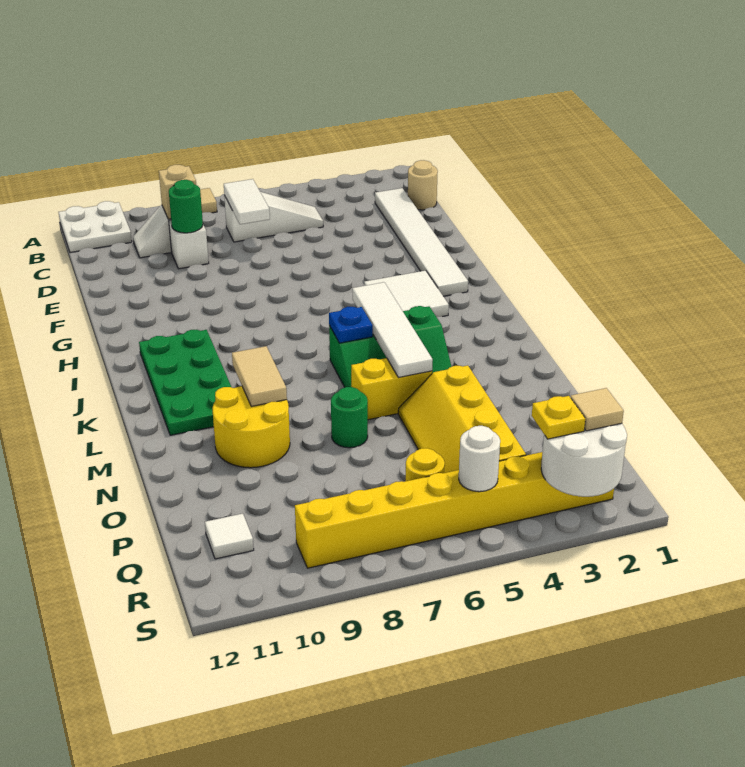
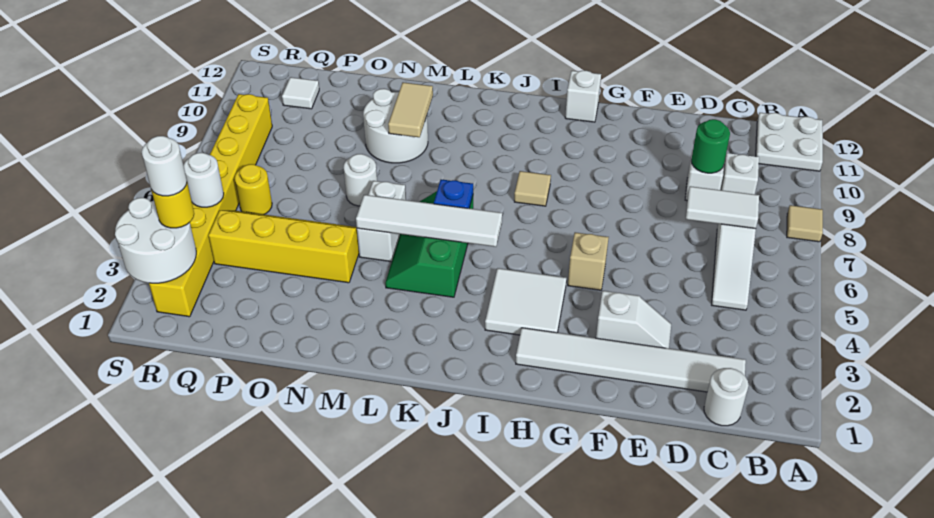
tan round brick C1 level 1 -> white round brick C1 level 1
tan brick C9 level 2 -> tan brick G5 level 1
none -> white slope E3:F3 level 1 top F
none -> white brick H12 level 1
green plate I10:L11 level 1 -> none
tan tile L9:M9 level 2 -> tan tile M9:M10 level 2
yellow brick M5:M6 level 1 -> white brick M5:M6 level 1
yellow round brick M9:N10 level 1 -> white round brick M9:N10 level 1
green round brick N7 level 1 -> white round brick N7 level 1
tan tile R2 level 3 -> tan tile I8 level 1
yellow plate R3 level 3 -> yellow round brick R3 level 3
none -> white round brick R3 level 4

